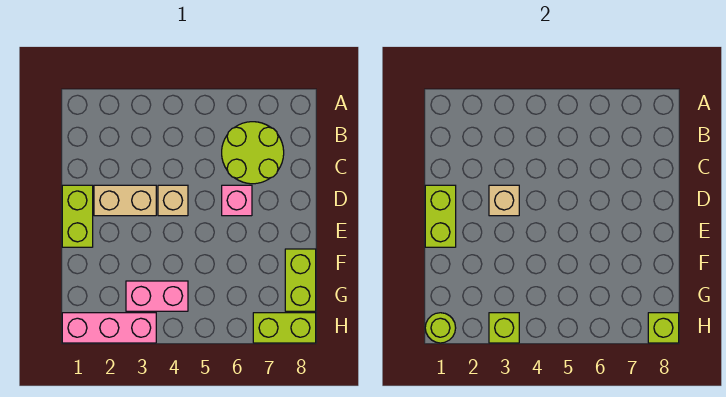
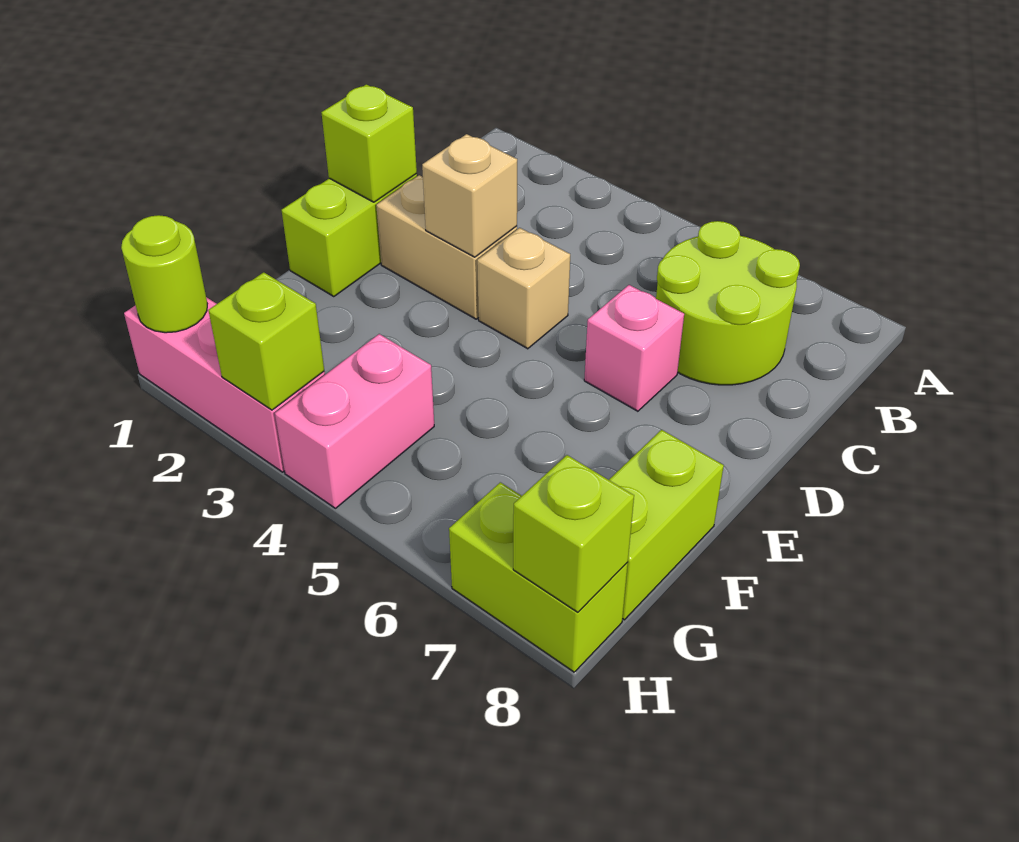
lime brick D1:E1 level 2 -> lime brick D1 level 2
pink brick G3:G4 level 1 -> pink brick G4:H4 level 1

